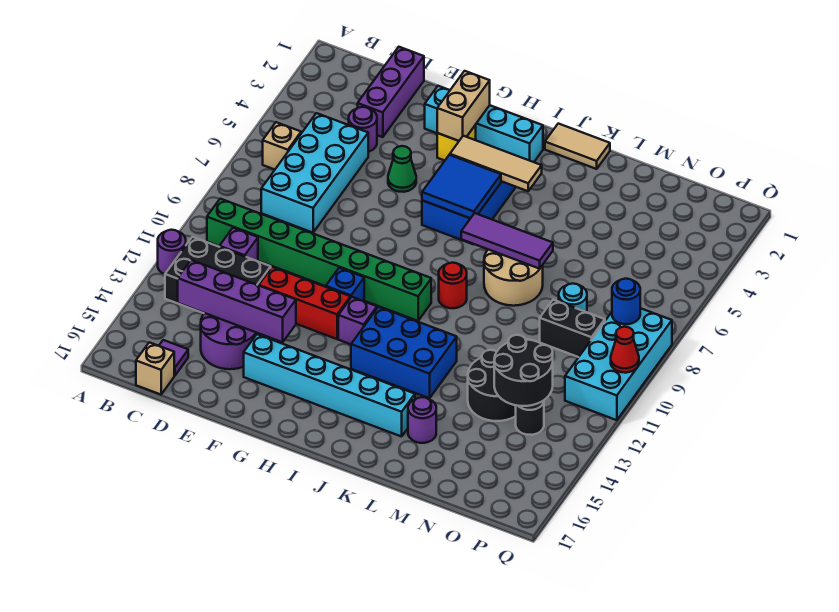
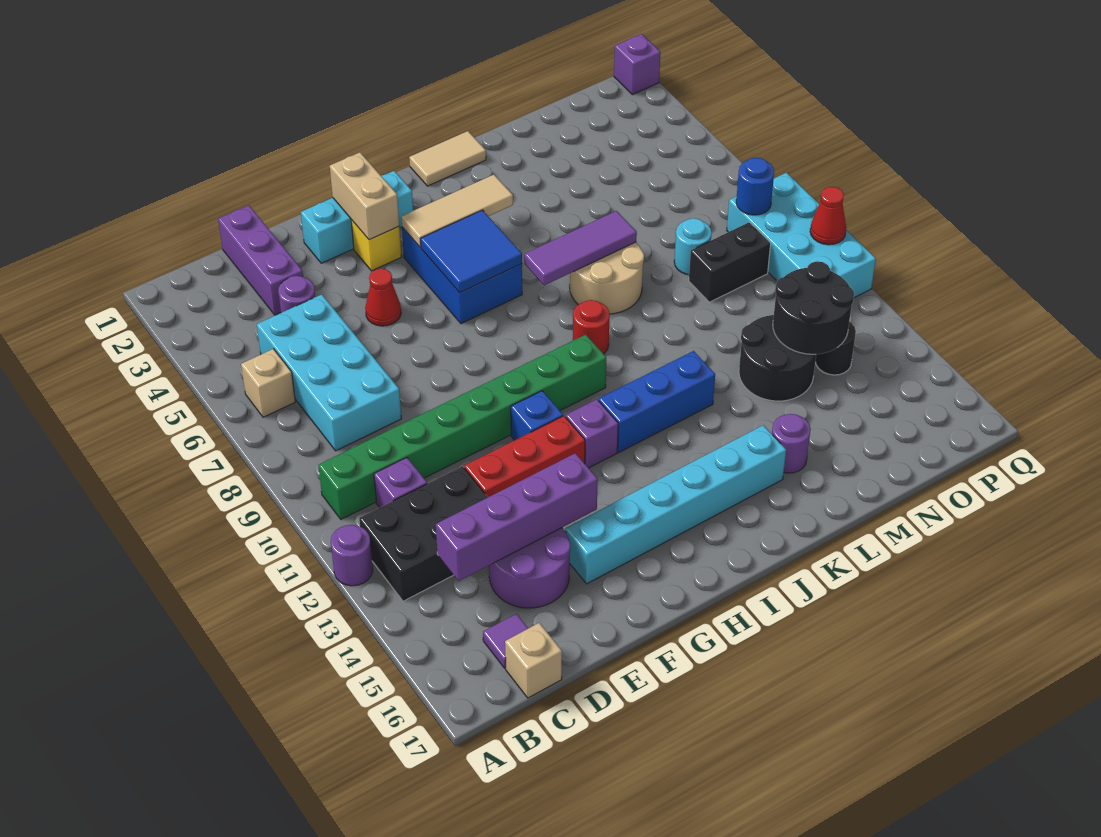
cyan brick F2:I2 level 1 -> cyan brick F2:H2 level 1
green cone F5 level 1 -> red cone F5 level 1
blue brick I12:K13 level 1 -> blue brick I12:K12 level 1
none -> purple brick Q1 level 1

